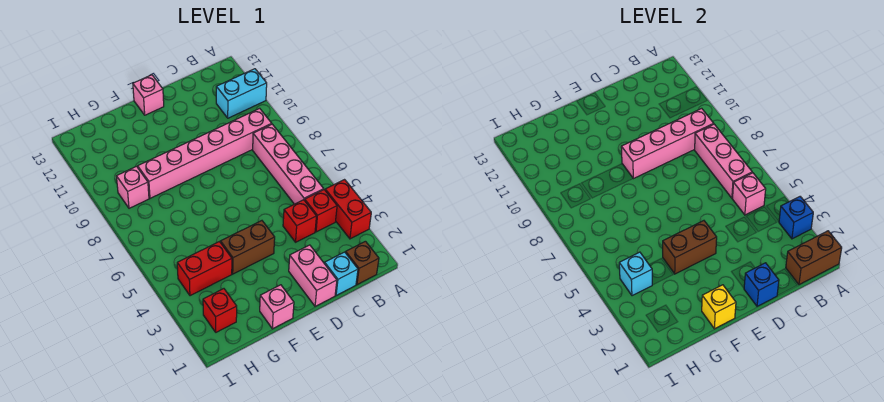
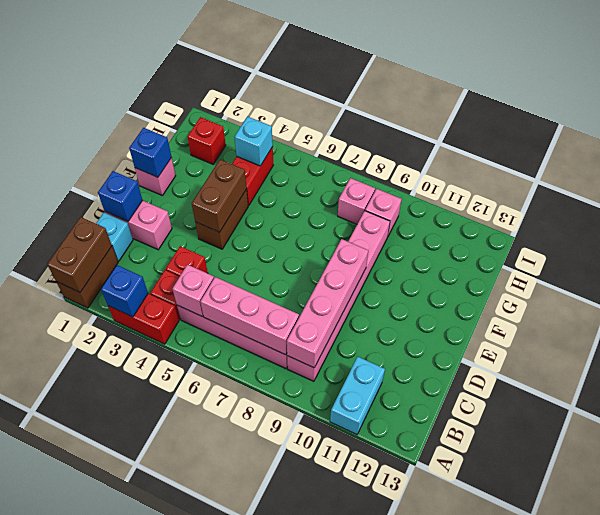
brown brick B1 level 1 -> brown brick A1:B1 level 1
pink brick E13 level 1 -> pink brick H8 level 1
yellow brick F1 level 2 -> blue brick F1 level 2

